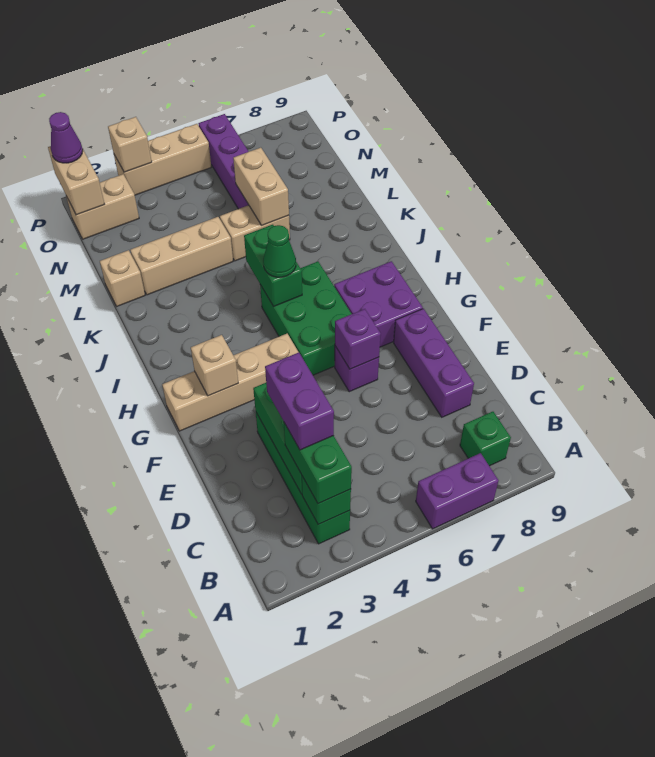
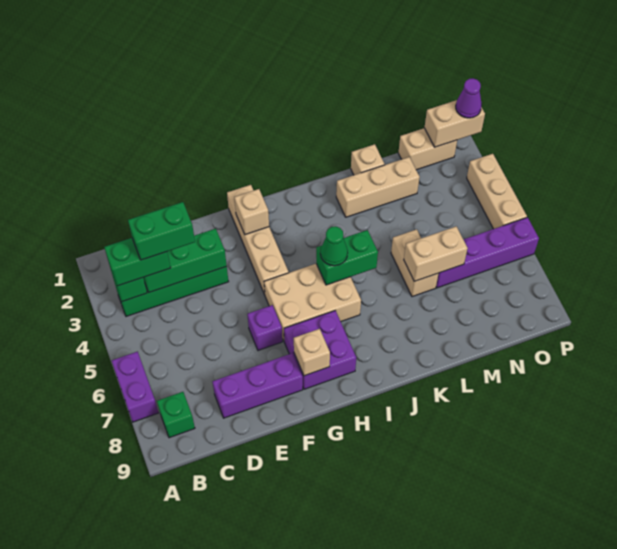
purple brick C3:D3 level 4 -> green brick C3:D3 level 4
purple brick F6 level 2 -> none
green brick G5:I6 level 1 -> tan brick G5:I6 level 1
tan brick L2:L4 level 1 -> tan brick K2:M2 level 1
tan brick O1:O2 level 1 -> tan brick N1:O1 level 1
tan brick P3 level 2 -> tan brick G8 level 2

